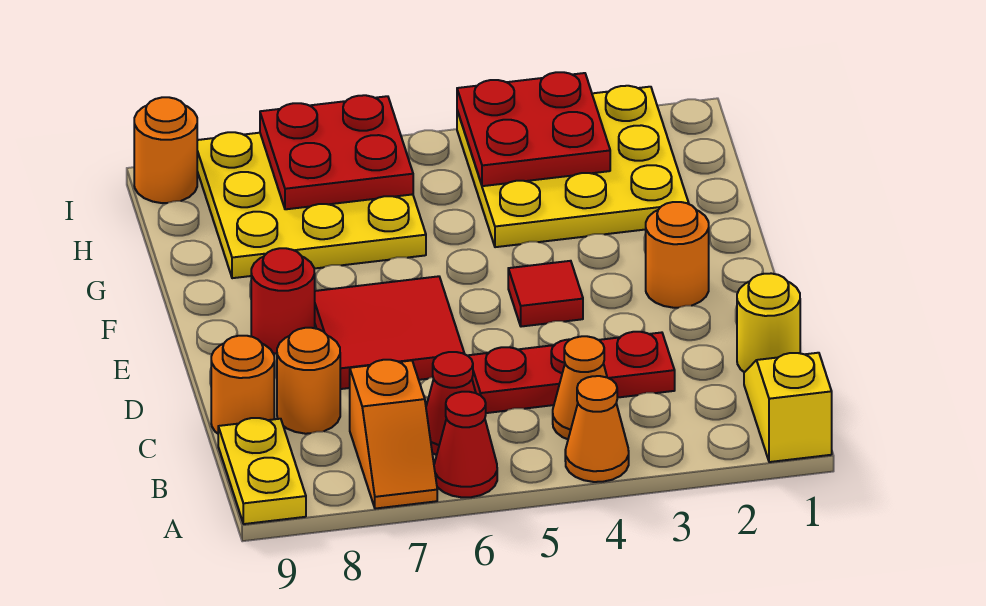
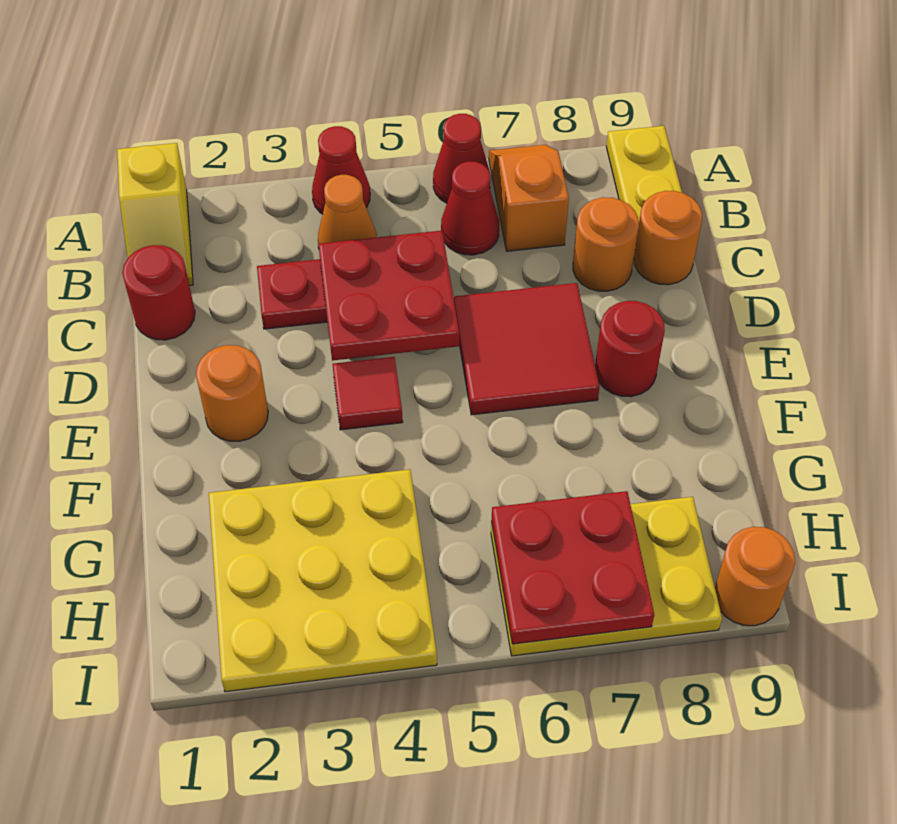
orange cone A4 level 1 -> red cone A4 level 1
yellow round brick C1 level 1 -> red round brick C1 level 1
yellow plate G6:I8 level 1 -> yellow plate H6:I8 level 1
red plate H3:I4 level 2 -> red plate C4:D5 level 2

